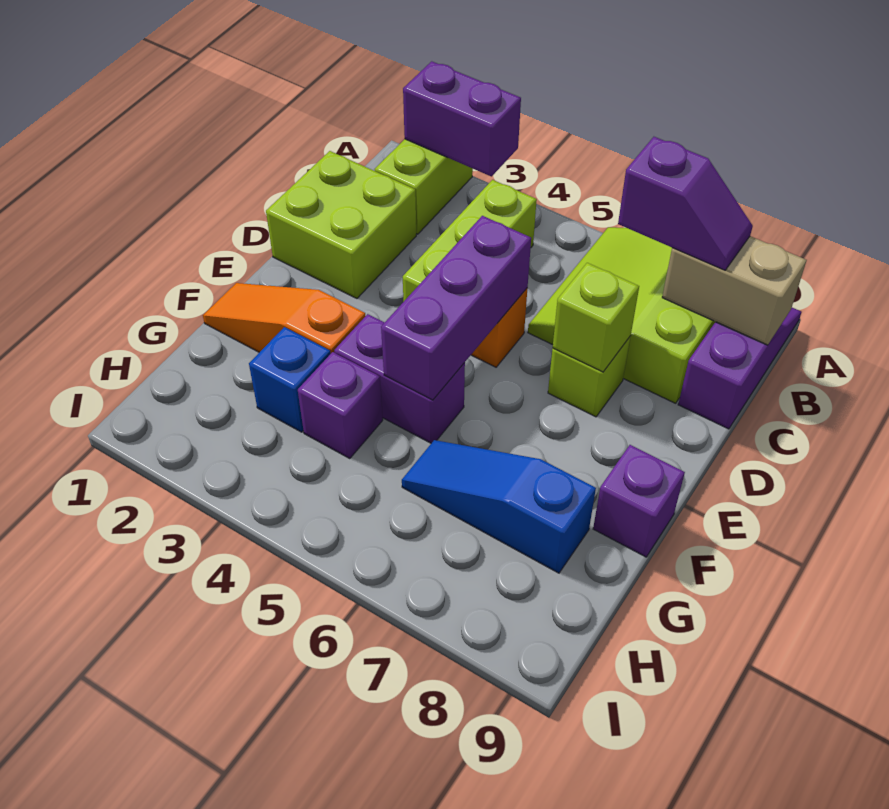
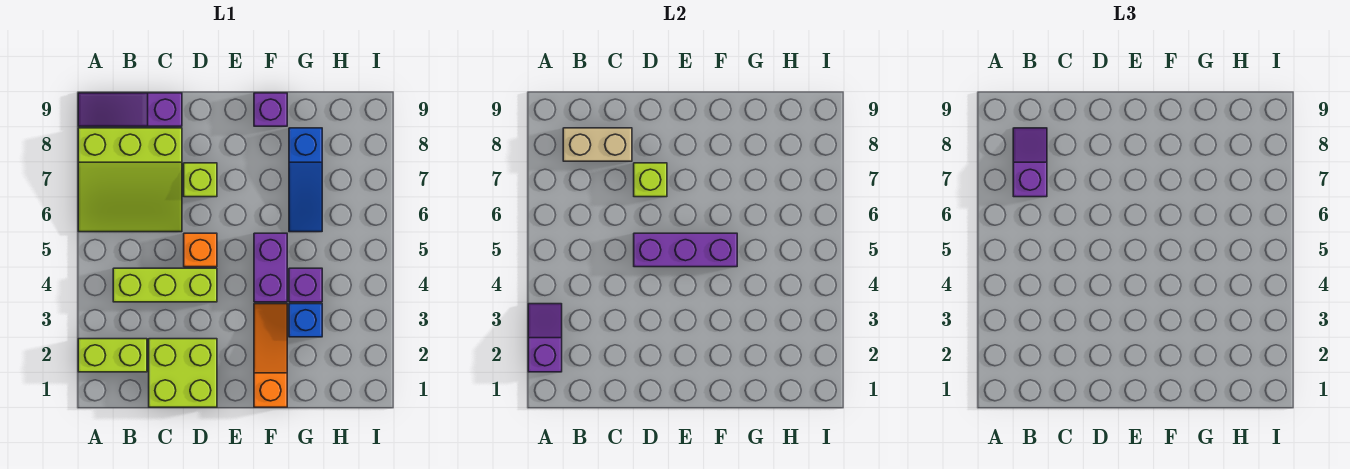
purple brick A2:A3 level 2 -> purple slope A2:A3 level 2 top 2
tan brick B8:B9 level 2 -> tan brick B8:C8 level 2
orange slope F1:F3 level 1 top 3 -> orange slope F1:F3 level 1 top 1

